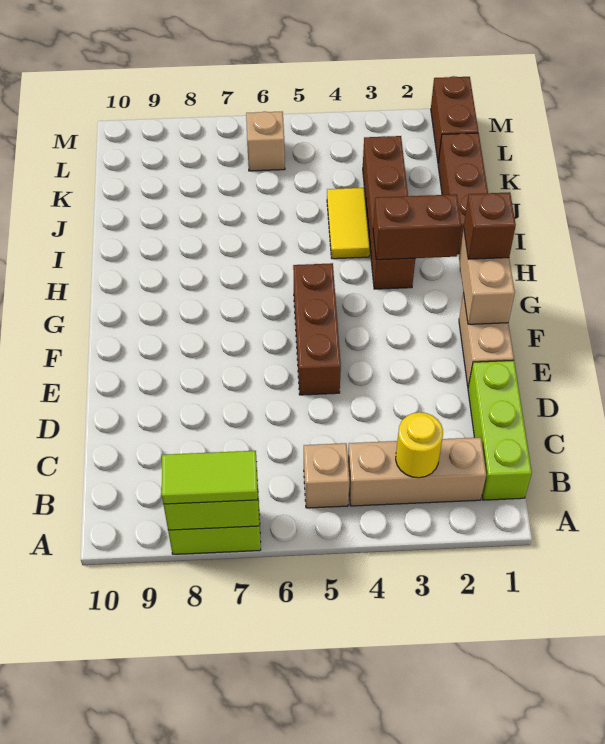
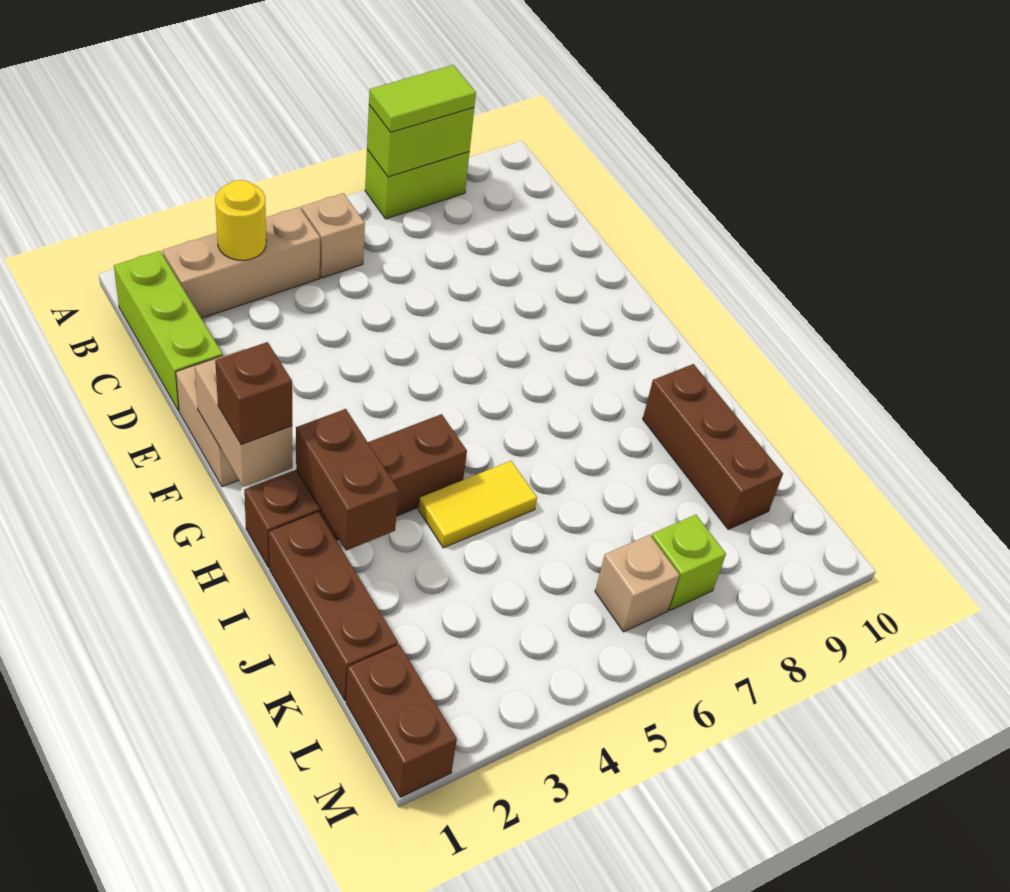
brown brick E5:G5 level 1 -> brown brick I9:K9 level 1
brown brick H2:H3 level 2 -> brown brick H2:I2 level 2
brown brick H3:K3 level 1 -> brown brick H1:H4 level 1
yellow tile I4:J4 level 1 -> yellow tile I4:I5 level 1
none -> lime brick L7 level 1

